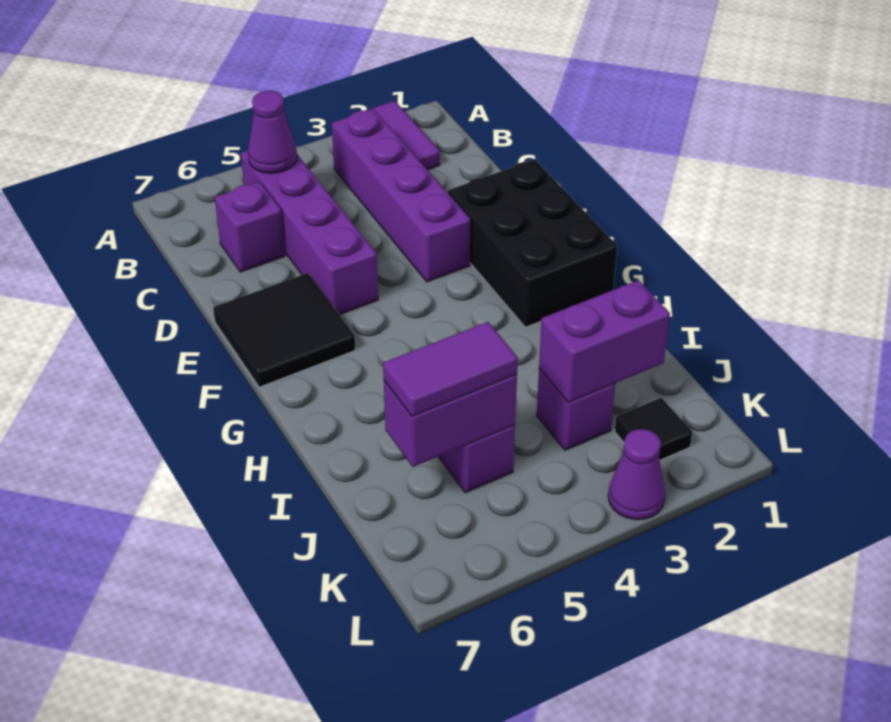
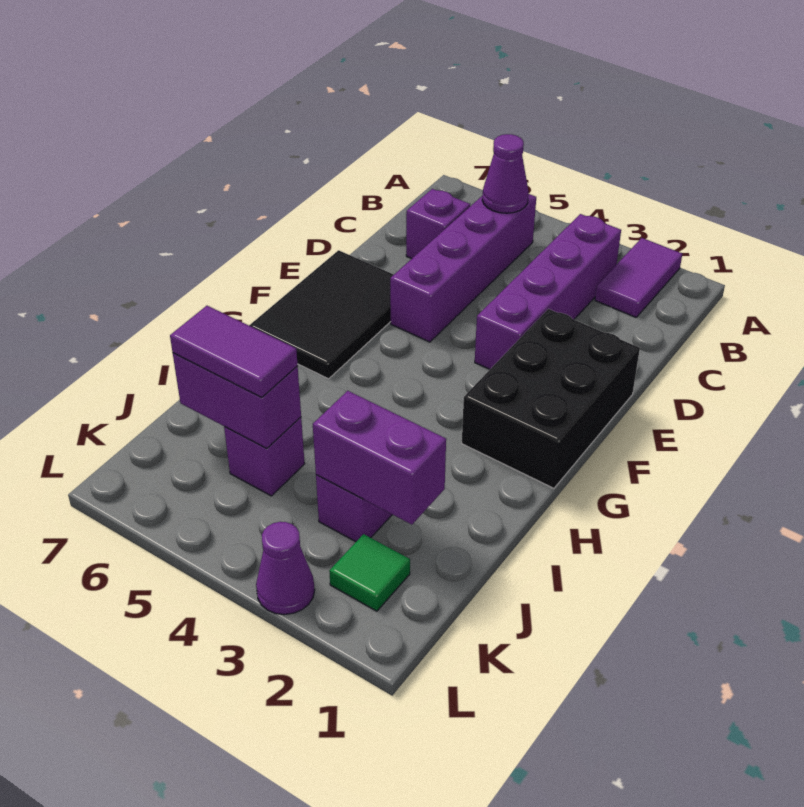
black tile E6:F7 level 1 -> black tile E6:G7 level 1
black tile K2 level 1 -> green tile K2 level 1

